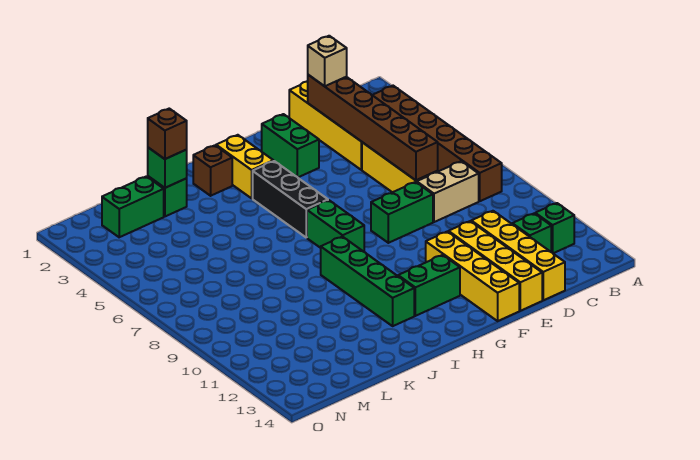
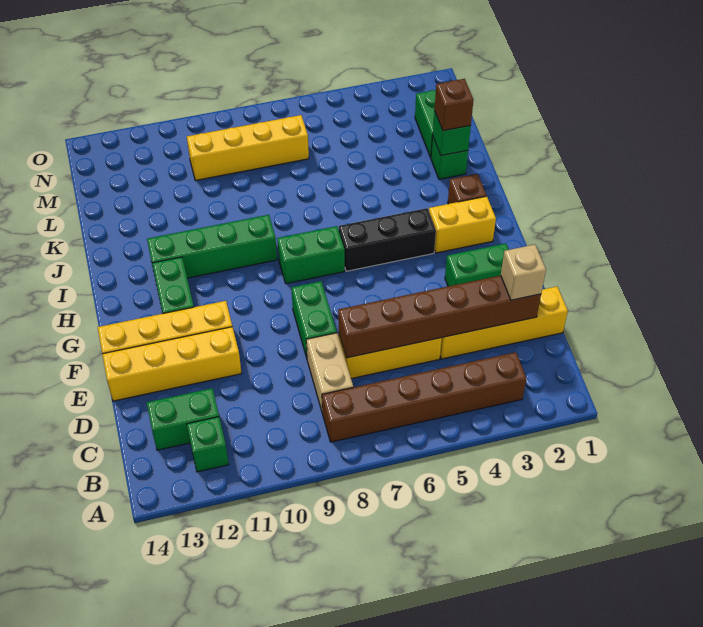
green brick C12 level 1 -> green brick C12:C13 level 1
yellow brick D11:D14 level 1 -> yellow brick M7:M10 level 1

